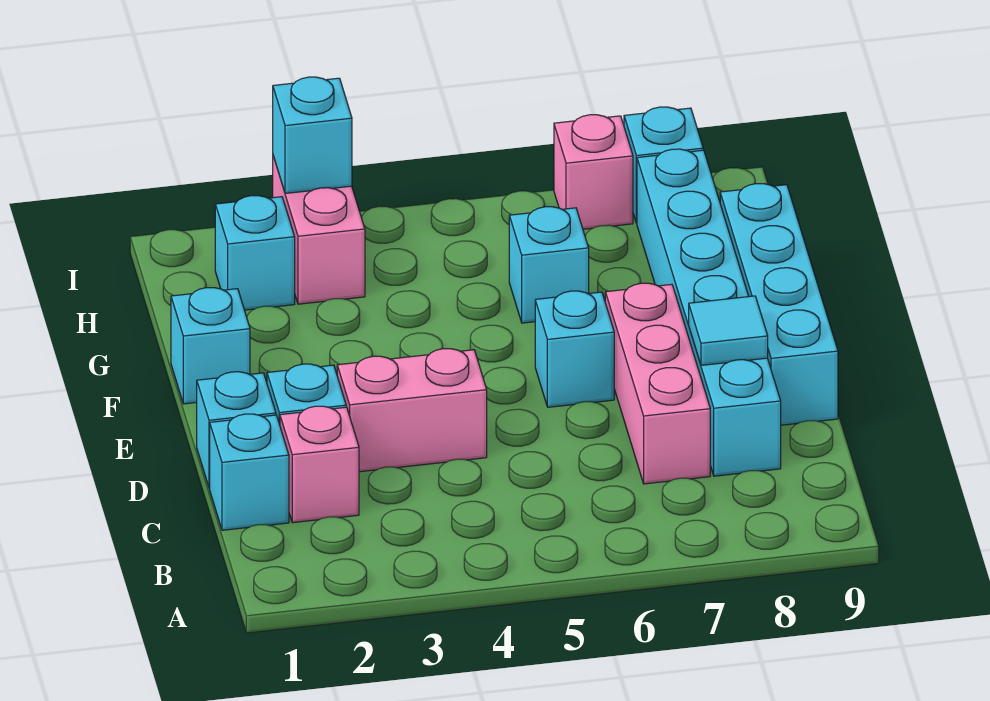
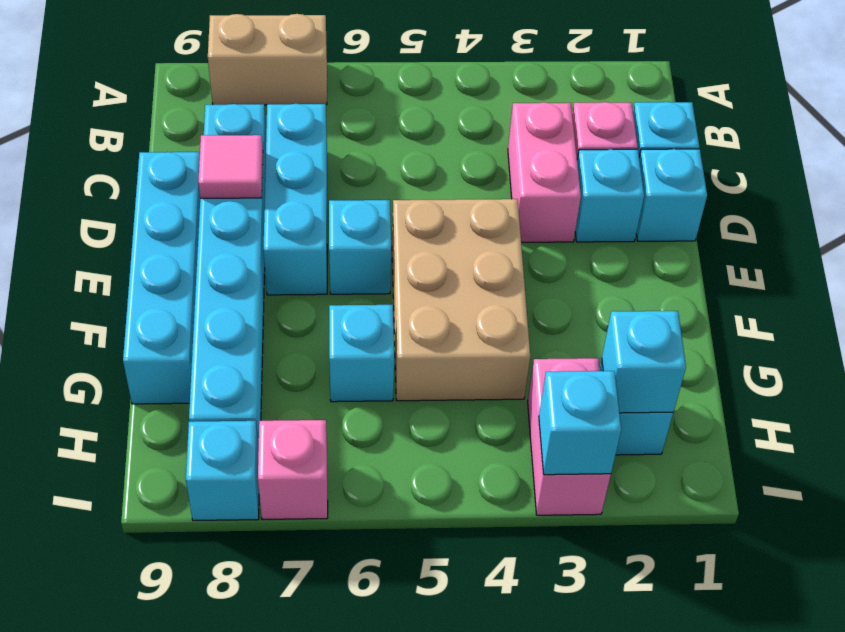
none -> tan brick A7:A8 level 1
pink brick C7:E7 level 1 -> cyan brick C7:E7 level 1
pink brick D3:D4 level 1 -> pink brick C3:D3 level 1
cyan tile D8 level 2 -> pink tile D8 level 2
none -> tan brick E4:G5 level 1
cyan brick F1 level 1 -> cyan brick H2 level 2

